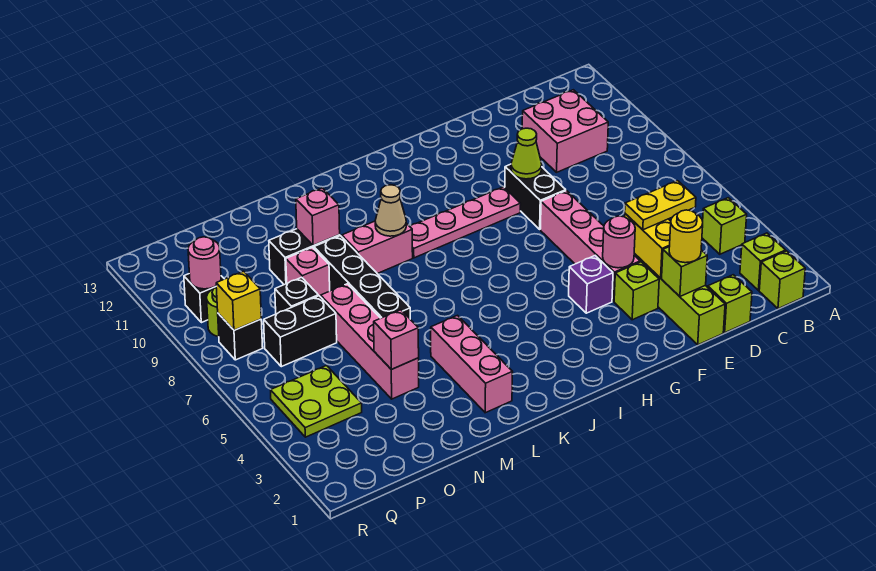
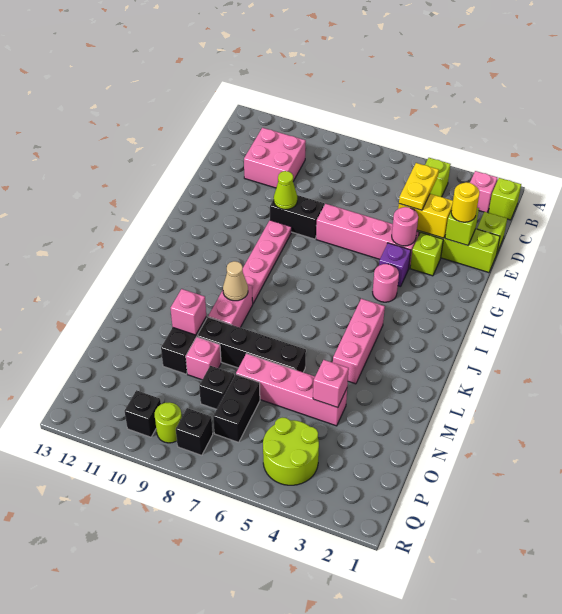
lime brick B2 level 1 -> pink brick B2 level 1
pink brick L2:L4 level 1 -> pink brick J4:L4 level 1
lime plate P4:Q5 level 1 -> lime round brick P4:Q5 level 1
yellow brick Q8 level 2 -> none
pink round brick Q10 level 2 -> pink round brick H4 level 1

